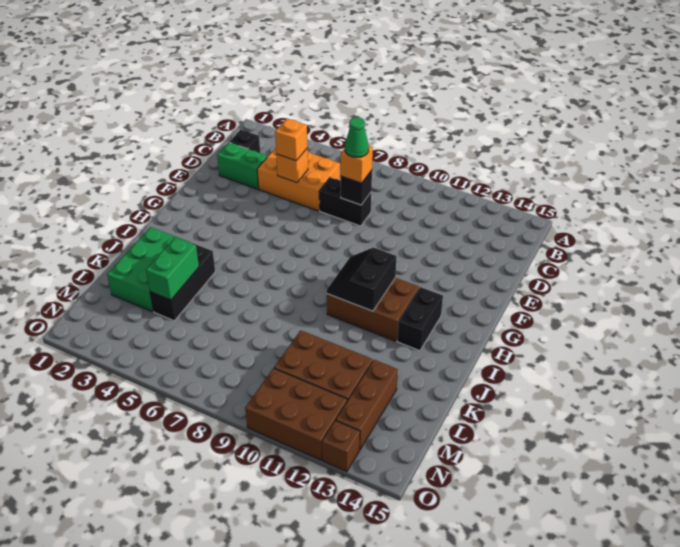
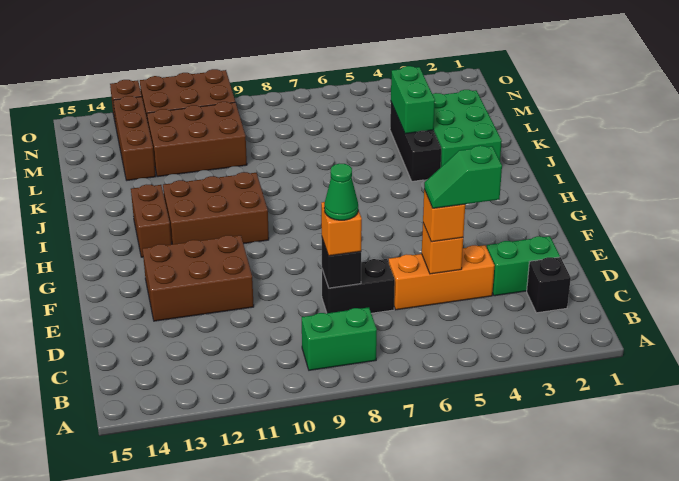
none -> green brick B8:B9 level 1
orange brick C4:D6 level 1 -> orange brick D4:D6 level 1
none -> green slope D4:D5 level 4 top 4
none -> brown brick E11:F13 level 1
black slope H10:I11 level 2 top 11 -> none
black brick H13:I13 level 1 -> brown brick H13:I13 level 1

